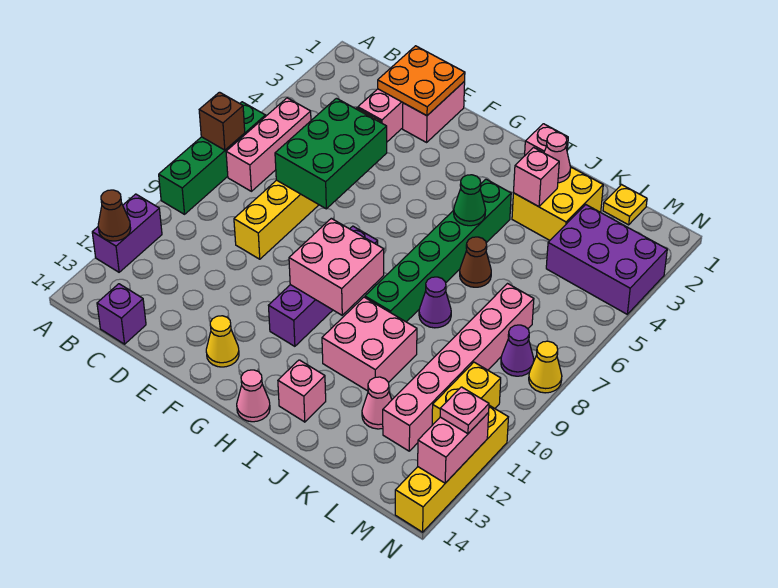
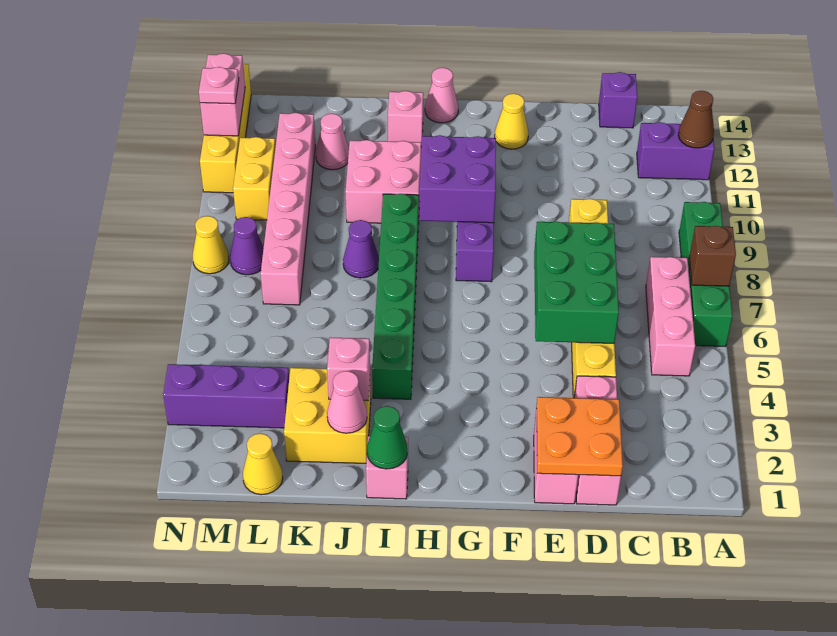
purple brick A11:A12 level 1 -> purple brick A12:B12 level 1
pink brick G9:H10 level 2 -> purple brick G9:H10 level 2
green cone I5 level 2 -> green cone I1 level 2
brown cone J6 level 1 -> none
yellow plate L1 level 1 -> yellow cone L1 level 1
purple brick L3:N4 level 1 -> purple brick L3:N3 level 1

